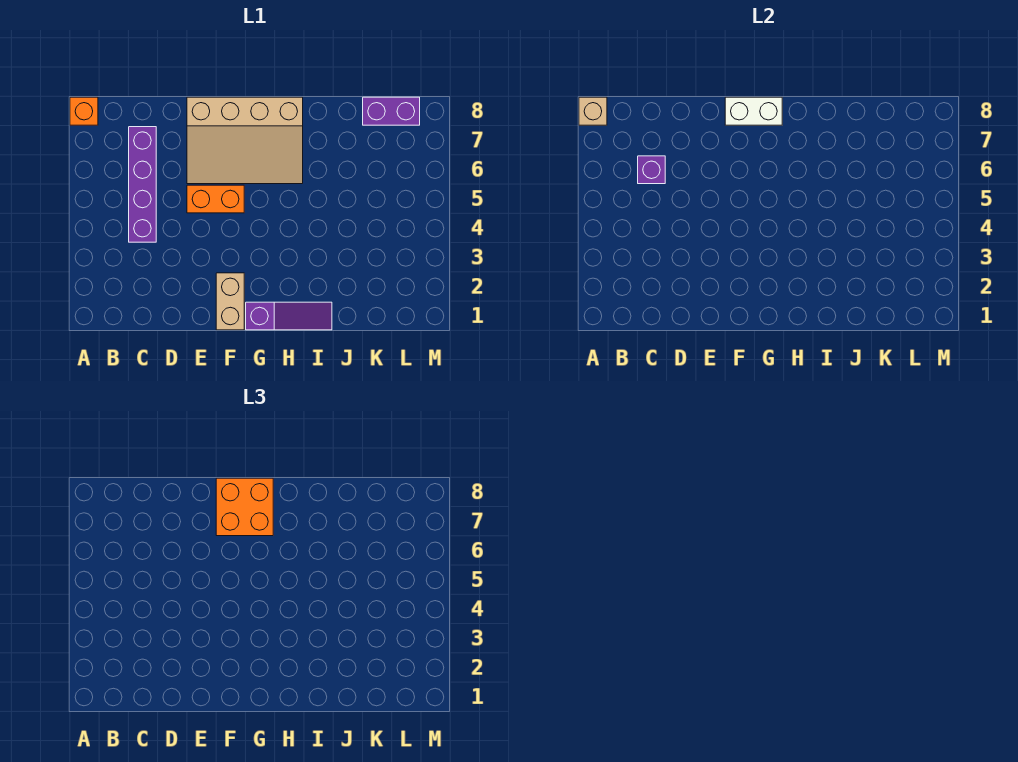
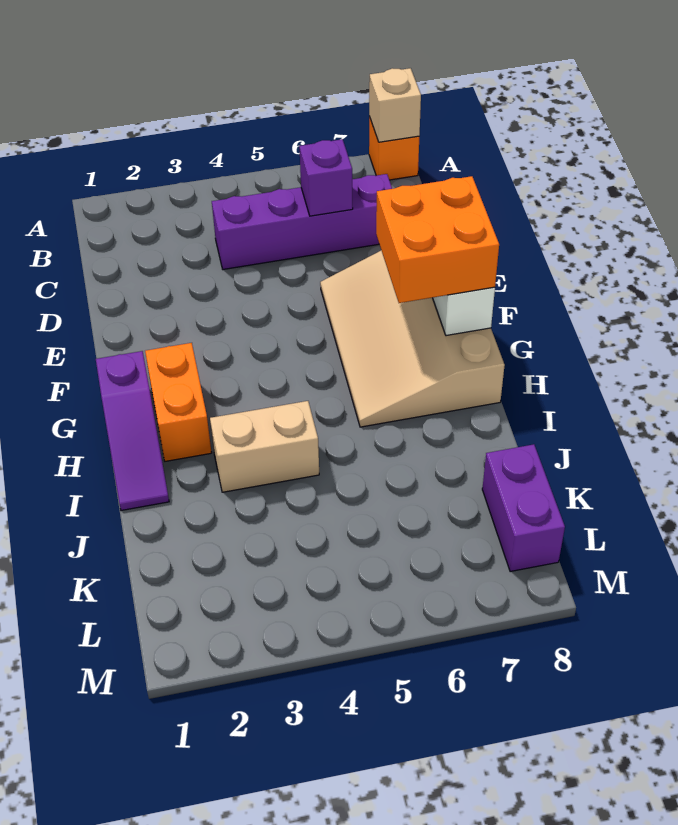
orange brick E5:F5 level 1 -> orange brick G2:H2 level 1
tan brick F1:F2 level 1 -> tan brick I3:I4 level 1

